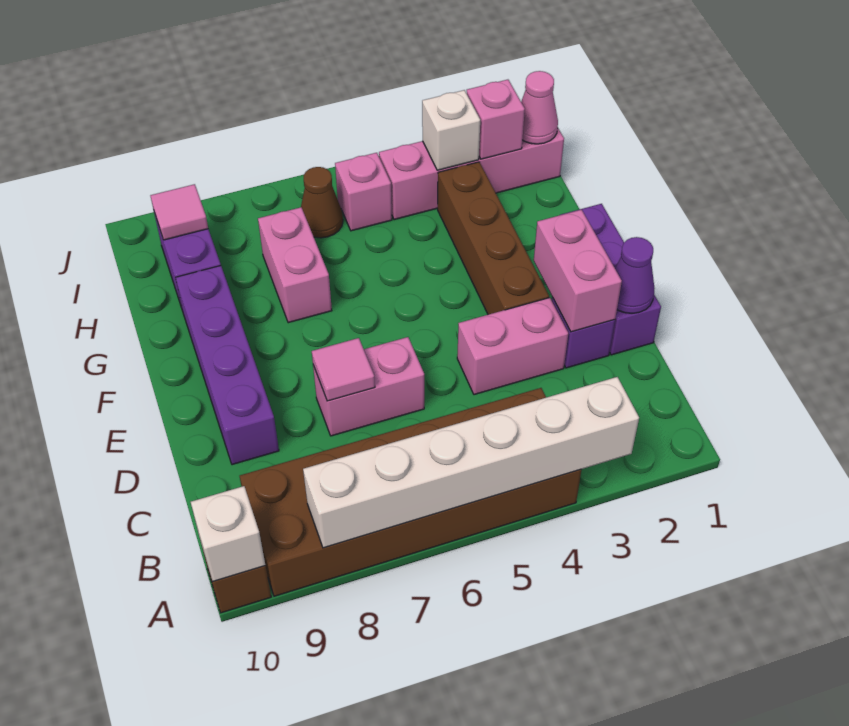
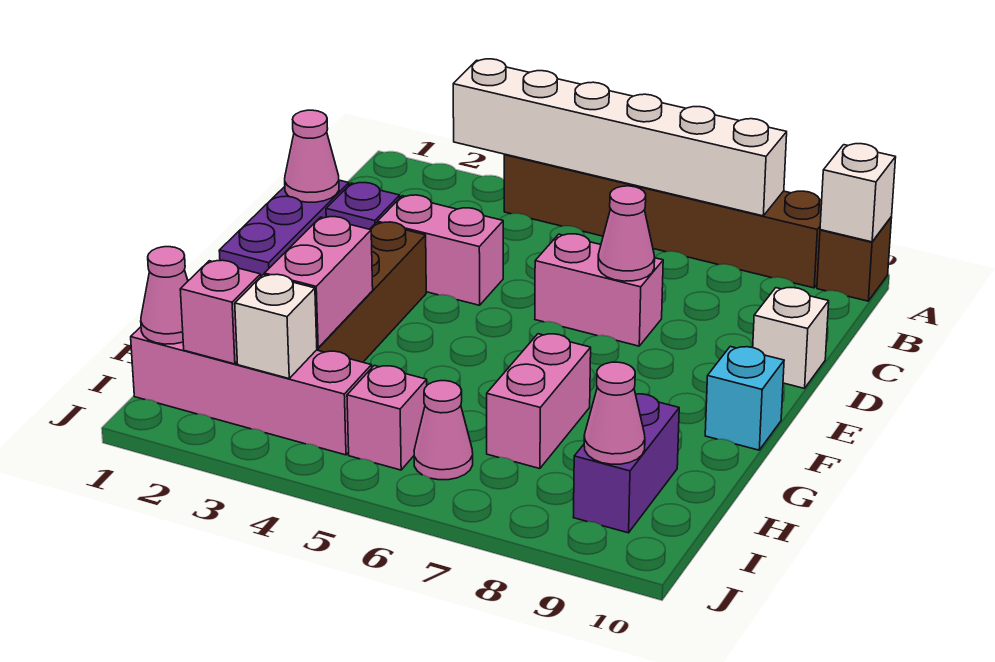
brown brick A4:B9 level 1 -> brown brick A4:A9 level 1
purple cone D1 level 2 -> pink cone D1 level 2
pink brick D2:E2 level 2 -> pink brick G3:H3 level 2
pink tile D7 level 2 -> pink cone D7 level 2
purple brick D9:G9 level 1 -> none
none -> white brick D10 level 1
none -> cyan brick F10 level 1
brown cone I6 level 1 -> pink cone I6 level 1
pink tile I9 level 2 -> pink cone I9 level 2

